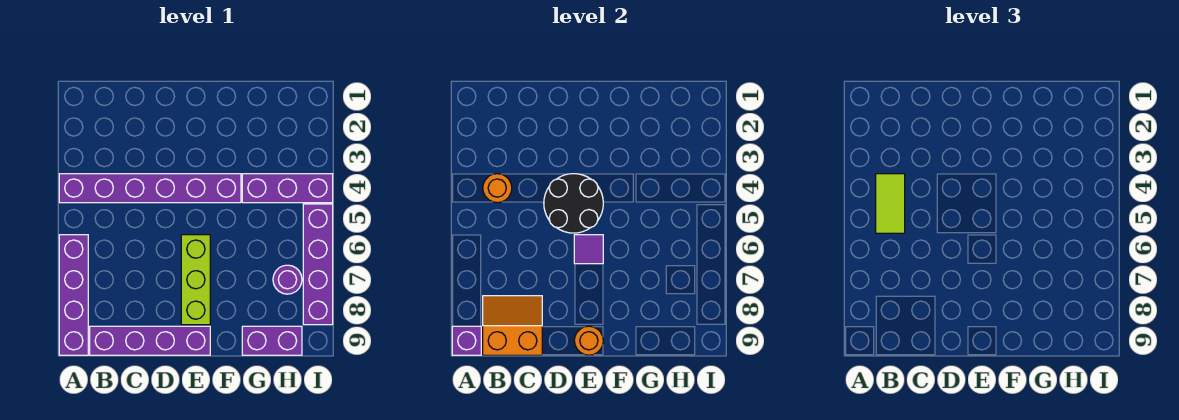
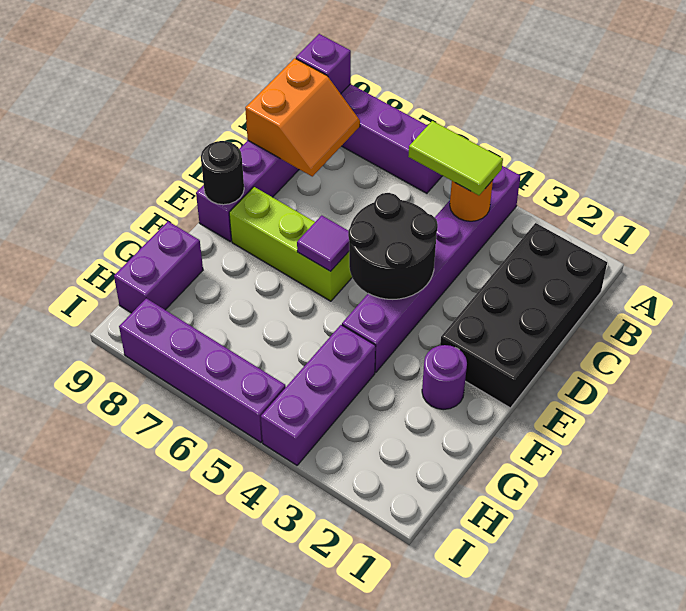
none -> black brick B1:E2 level 1
orange round brick E9 level 2 -> black round brick E9 level 2
purple round brick H7 level 1 -> purple round brick F2 level 1

